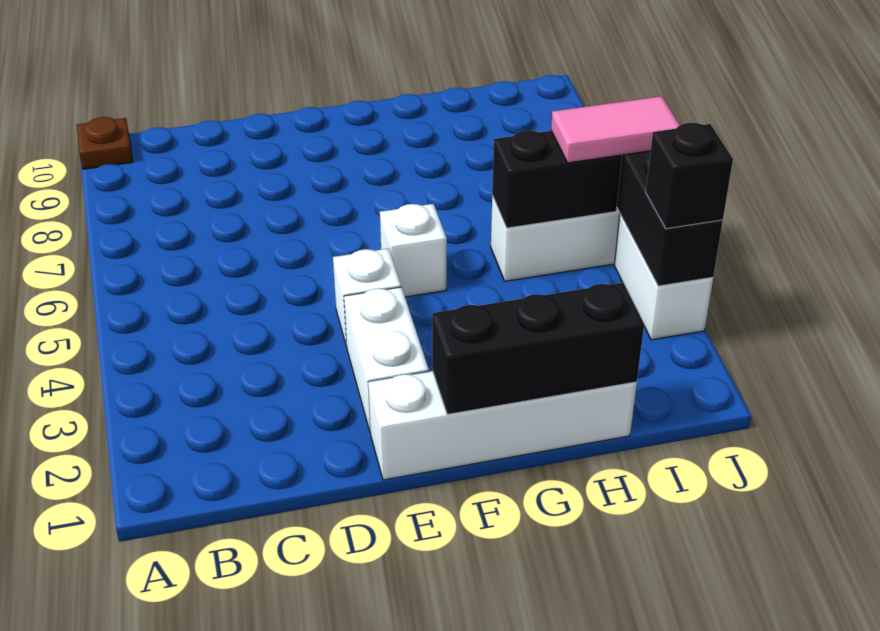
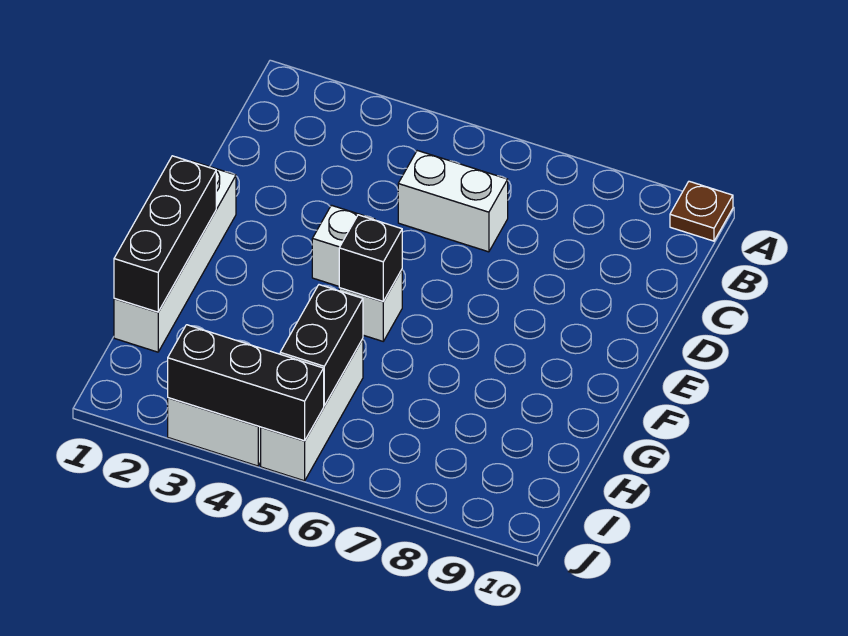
white brick E2:E3 level 1 -> white brick C5:C6 level 1
pink tile I5:J5 level 3 -> none
black brick J3 level 3 -> black brick F5 level 2

